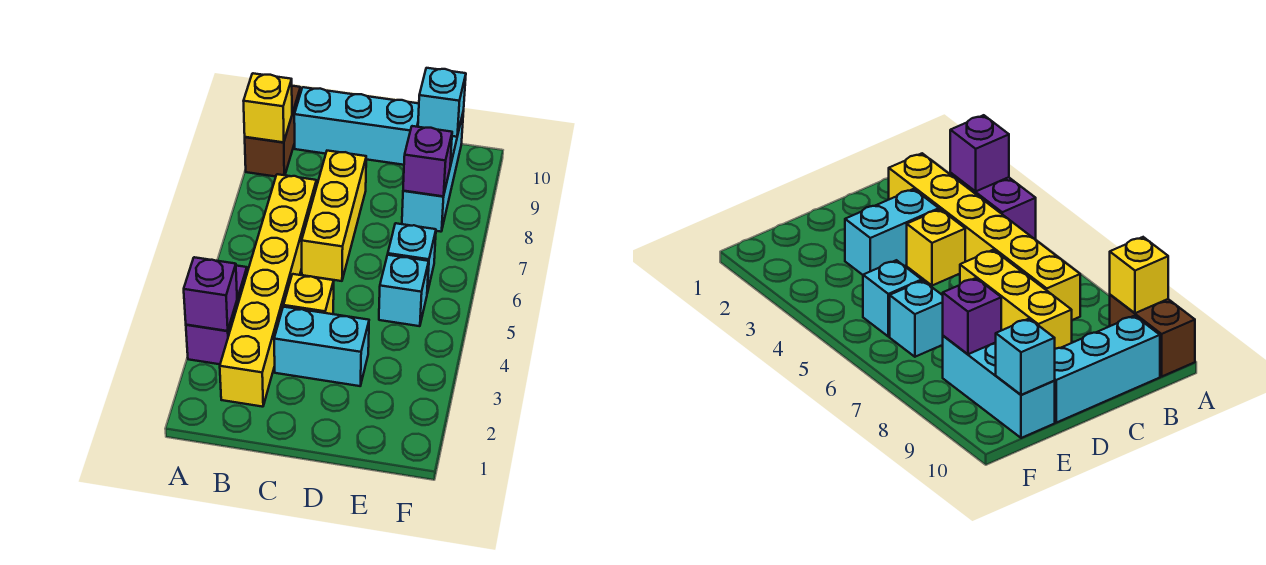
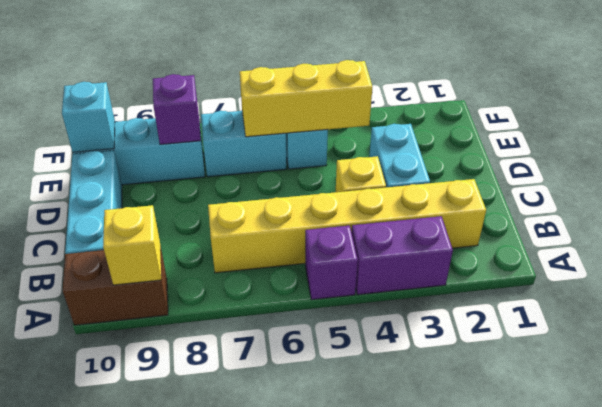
purple brick A3 level 2 -> purple brick A5 level 1
yellow brick C6:C8 level 1 -> yellow brick E4:E6 level 2
cyan brick E6 level 1 -> cyan brick E6:E7 level 1

